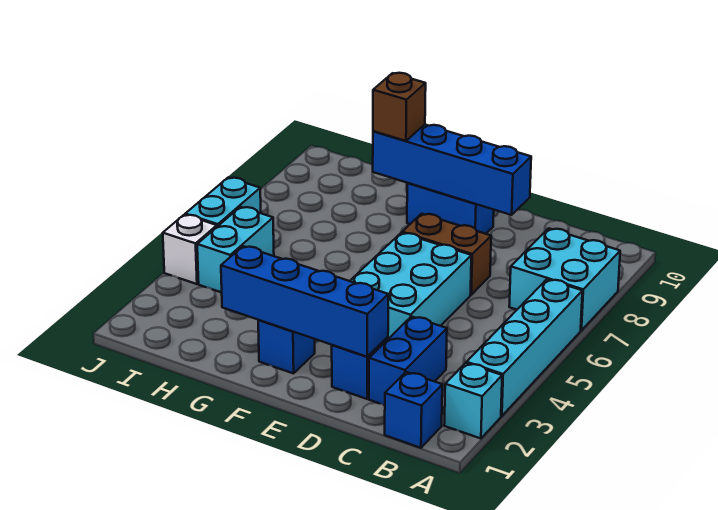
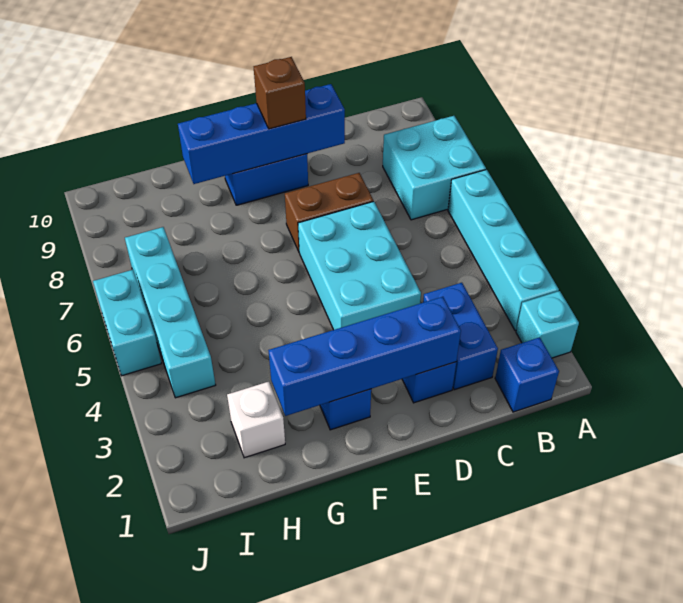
brown brick G9 level 3 -> brown brick E9 level 3
cyan brick I4:I5 level 1 -> cyan brick I4:I7 level 1
white brick J4 level 1 -> white brick H2 level 1

